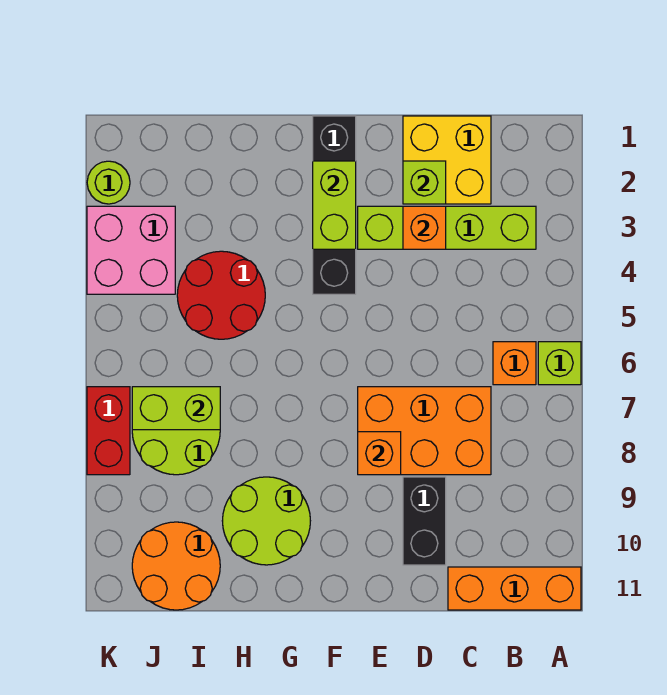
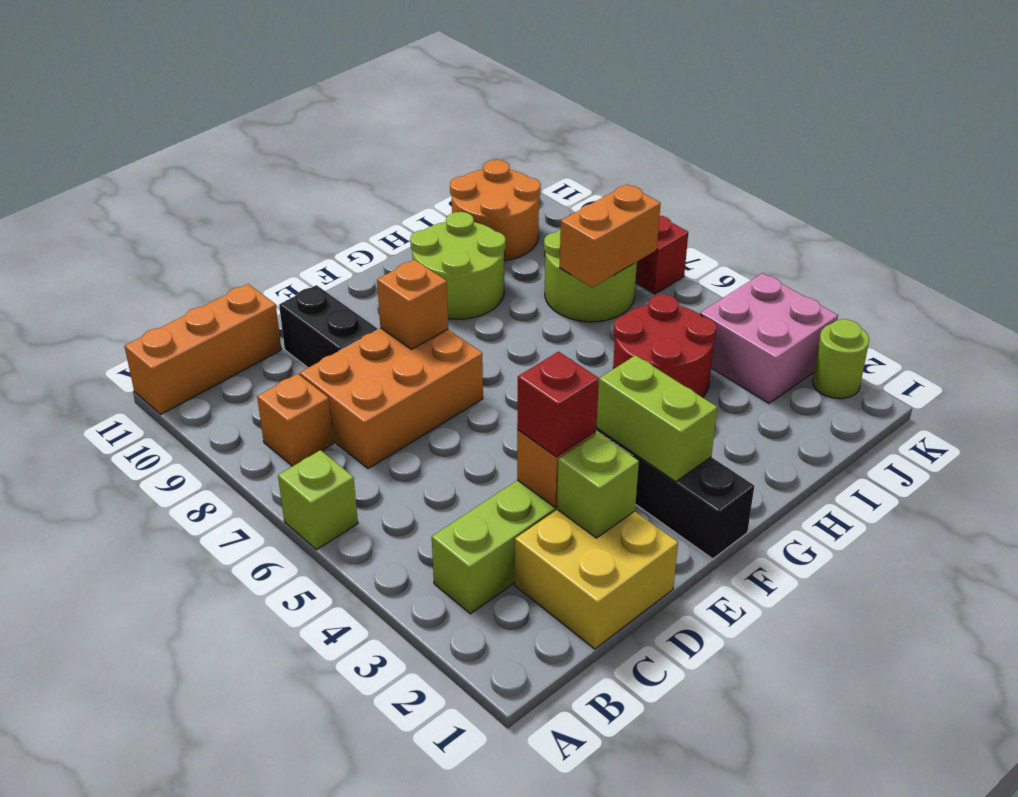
orange brick B6 level 1 -> orange brick B8 level 1
none -> red brick D3 level 3
lime brick I7:J7 level 2 -> orange brick I7:J7 level 2

